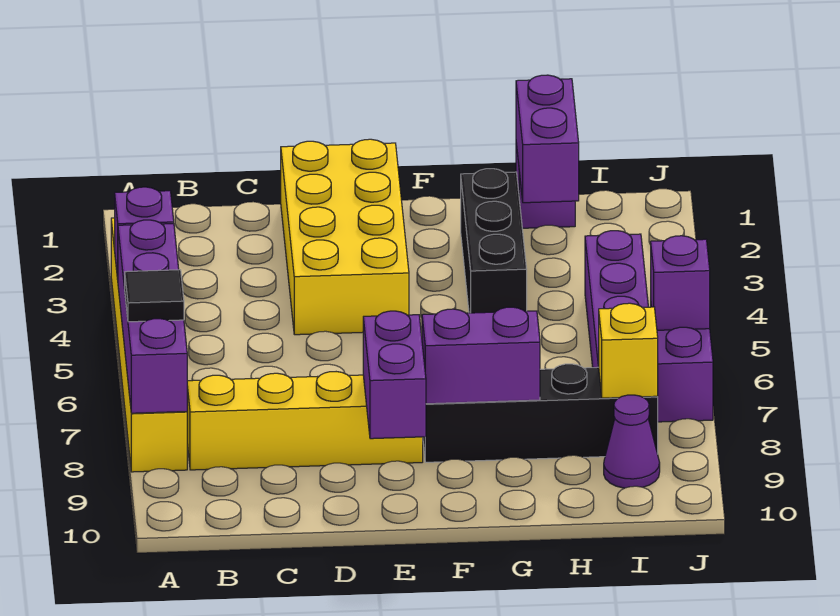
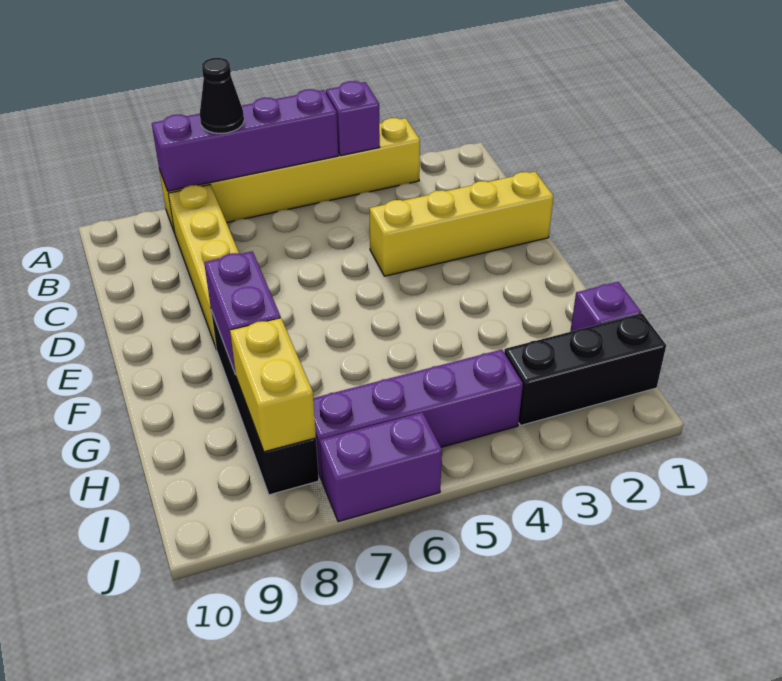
black tile A7 level 3 -> black cone A7 level 3
yellow brick D1:E4 level 1 -> yellow brick D1:D4 level 1
purple brick E8:E9 level 2 -> none
black brick G2:G4 level 1 -> black brick I1:I3 level 1
purple brick H1:H2 level 2 -> none
yellow brick I8 level 2 -> yellow brick H8:I8 level 2
purple cone I9 level 1 -> none
purple brick J6 level 2 -> none

